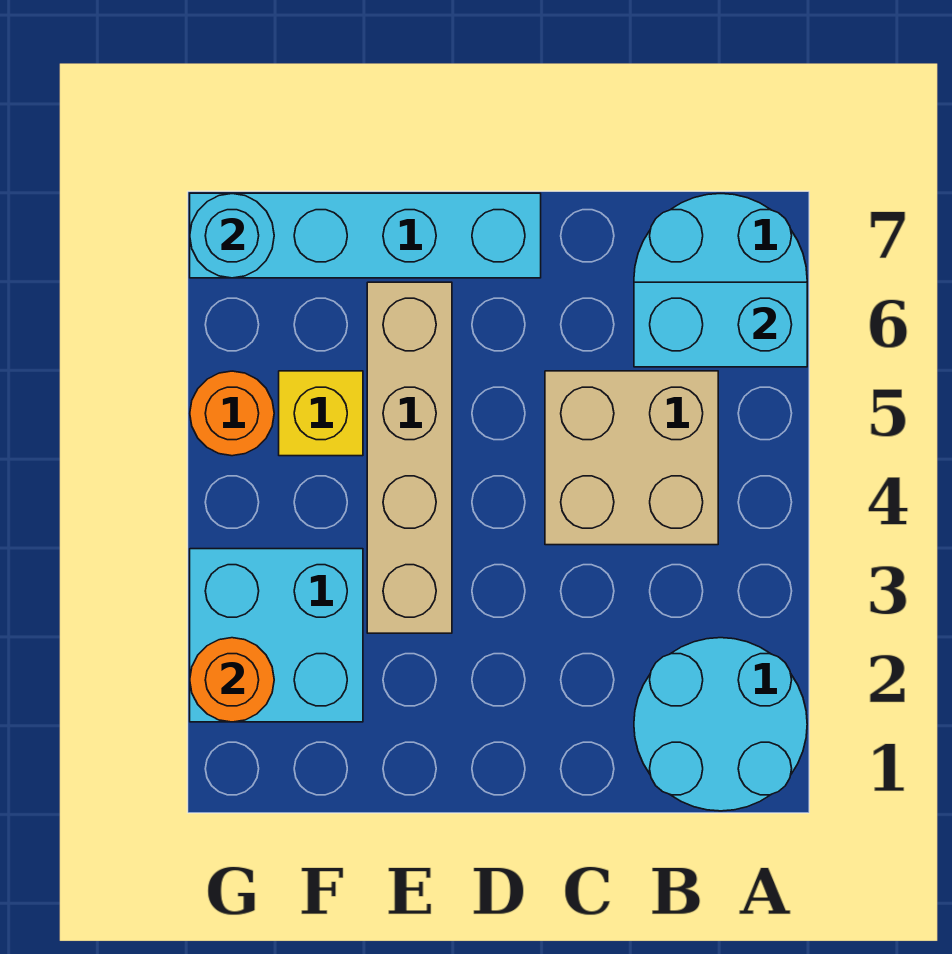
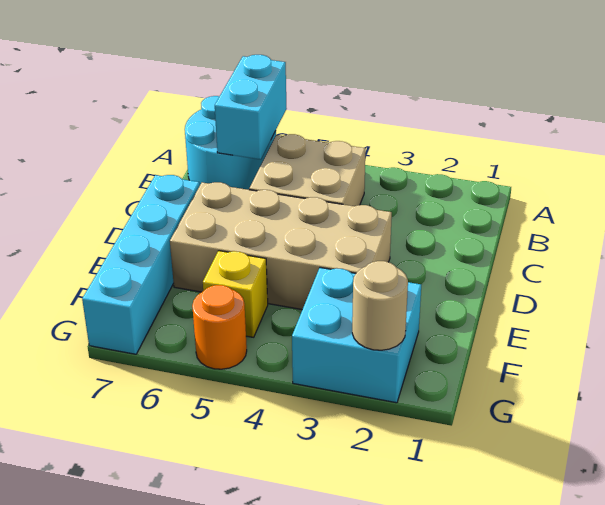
cyan round brick A1:B2 level 1 -> none
tan brick E3:E6 level 1 -> tan brick D3:E6 level 1
orange round brick G2 level 2 -> tan round brick G2 level 2
cyan round brick G7 level 2 -> none

